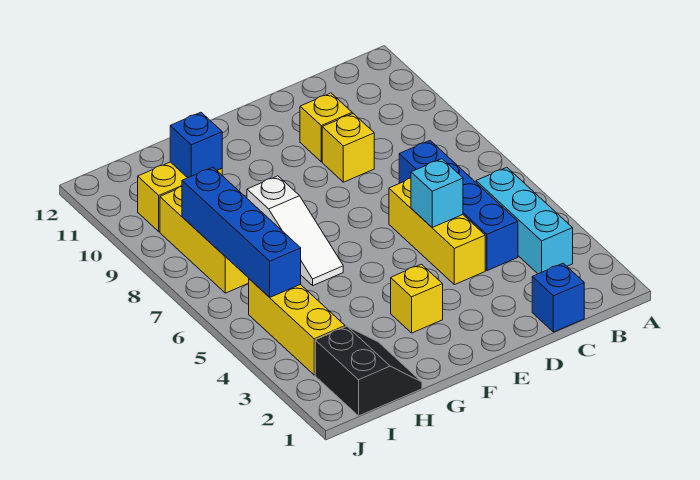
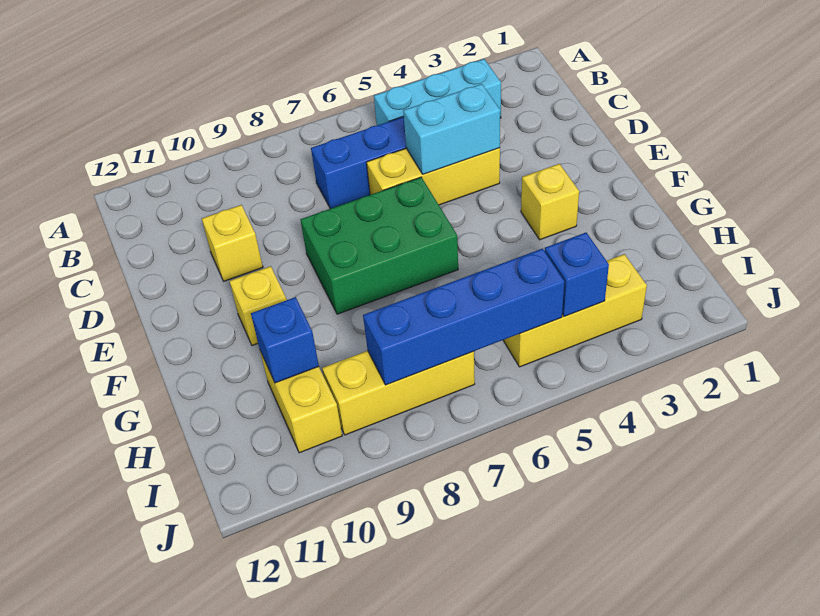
blue brick C1 level 1 -> blue brick I4 level 2
cyan brick D5 level 2 -> cyan brick D4:D5 level 2
yellow brick D9 level 1 -> yellow brick F10 level 1
none -> green brick E6:F8 level 1
white slope G6:G8 level 1 top 8 -> none
black slope H1:I2 level 1 top I -> none

